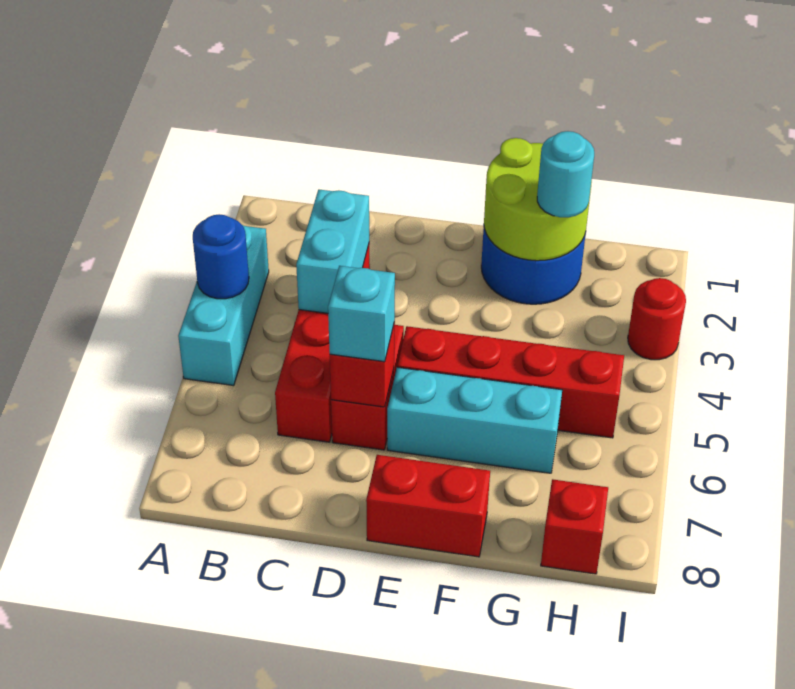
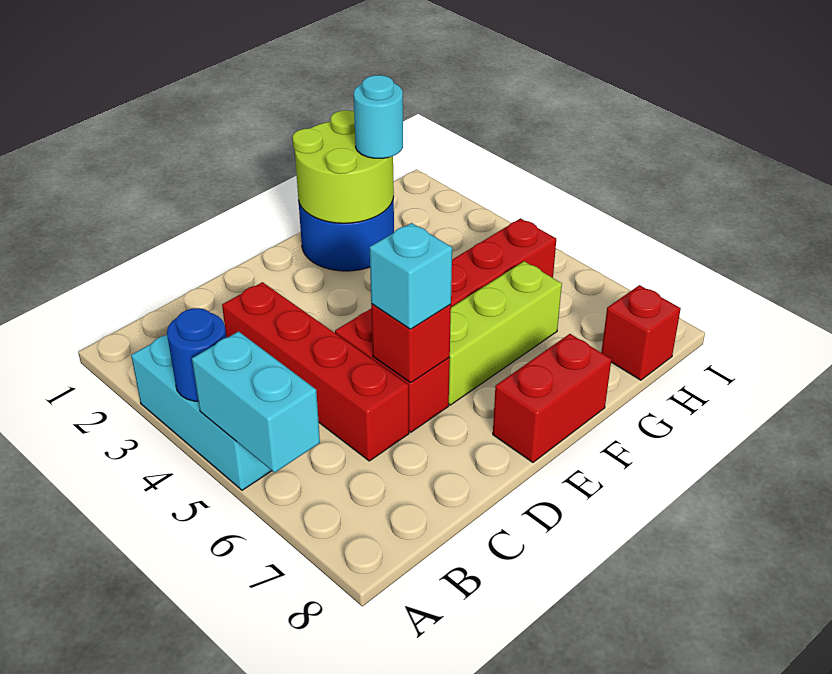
cyan brick C3:C4 level 2 -> cyan brick A5:A6 level 2
cyan brick E6:G6 level 1 -> lime brick E6:G6 level 1
red round brick I3 level 1 -> none

